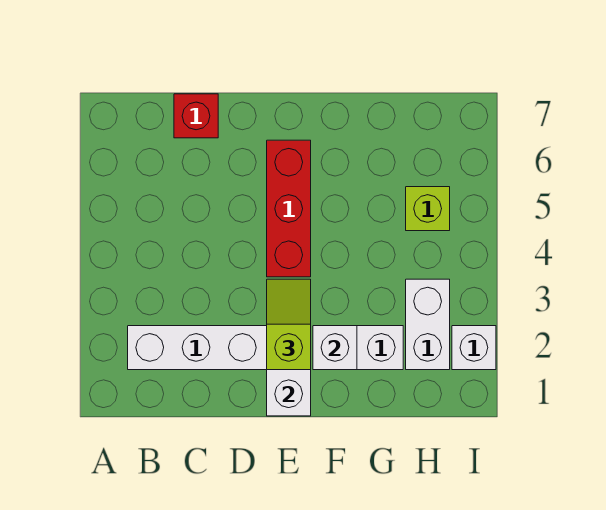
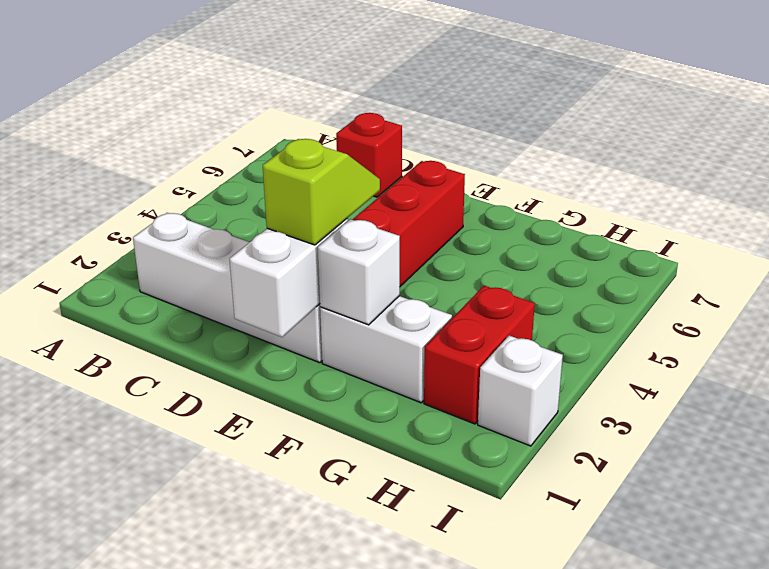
white brick H2:H3 level 1 -> red brick H2:H3 level 1
lime brick H5 level 1 -> none

